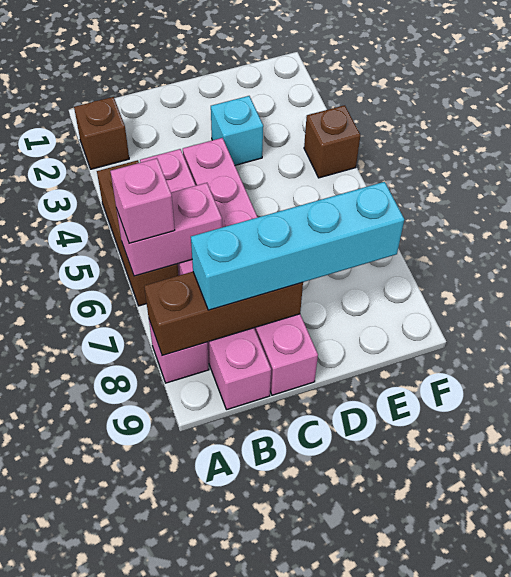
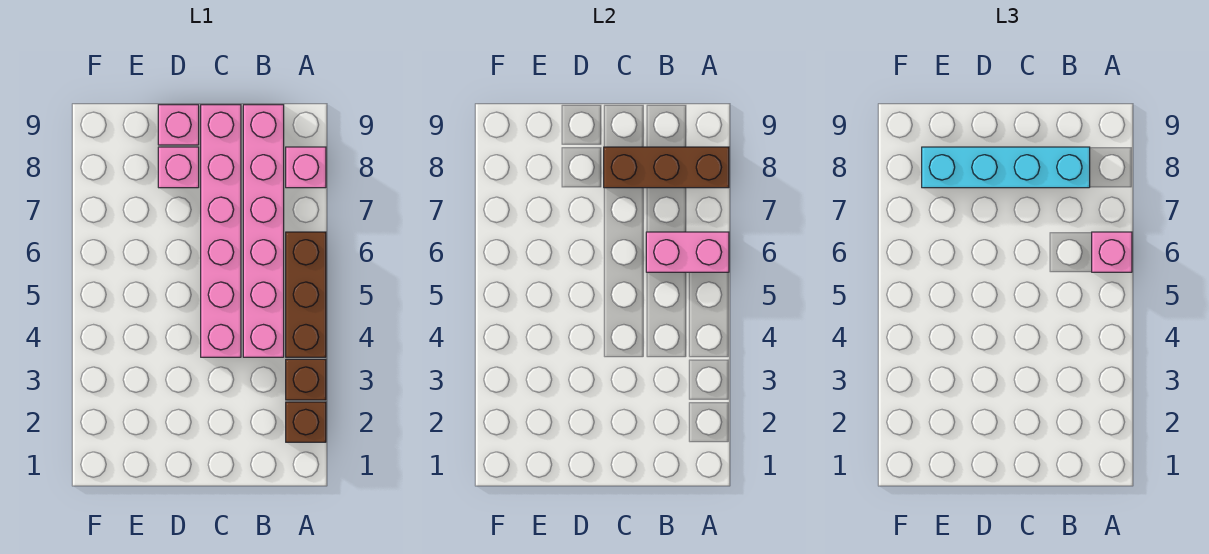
cyan brick D3 level 1 -> none
none -> pink brick D8 level 1
none -> pink brick D9 level 1
brown brick F4 level 1 -> brown brick A3 level 1

